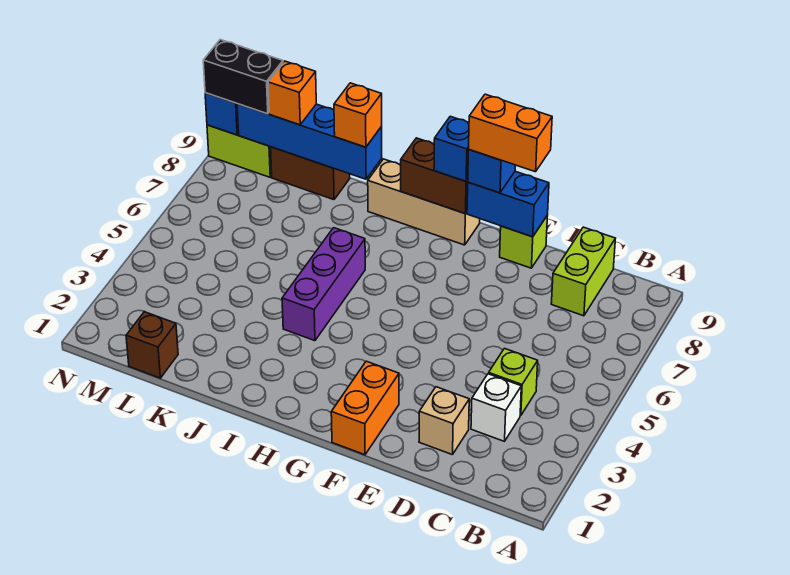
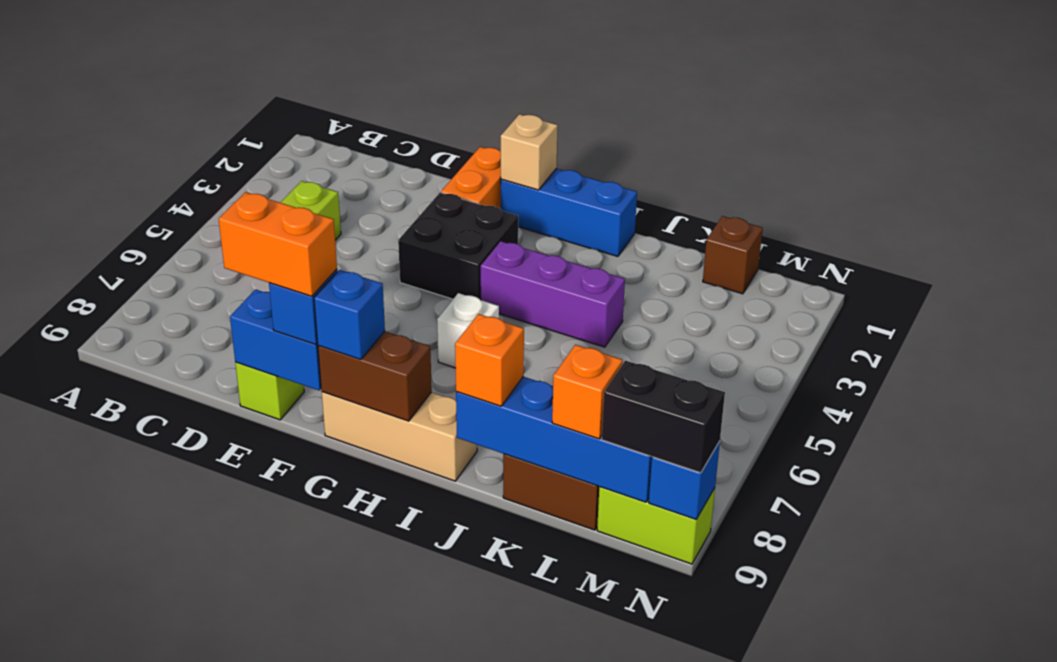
white brick C3 level 1 -> white brick H6 level 1
lime brick C8:C9 level 1 -> none
tan brick D2 level 1 -> tan brick G1 level 2
none -> black brick F3:G4 level 1
none -> blue brick G1:I1 level 1
purple brick I4:I6 level 1 -> purple brick H4:J4 level 1

